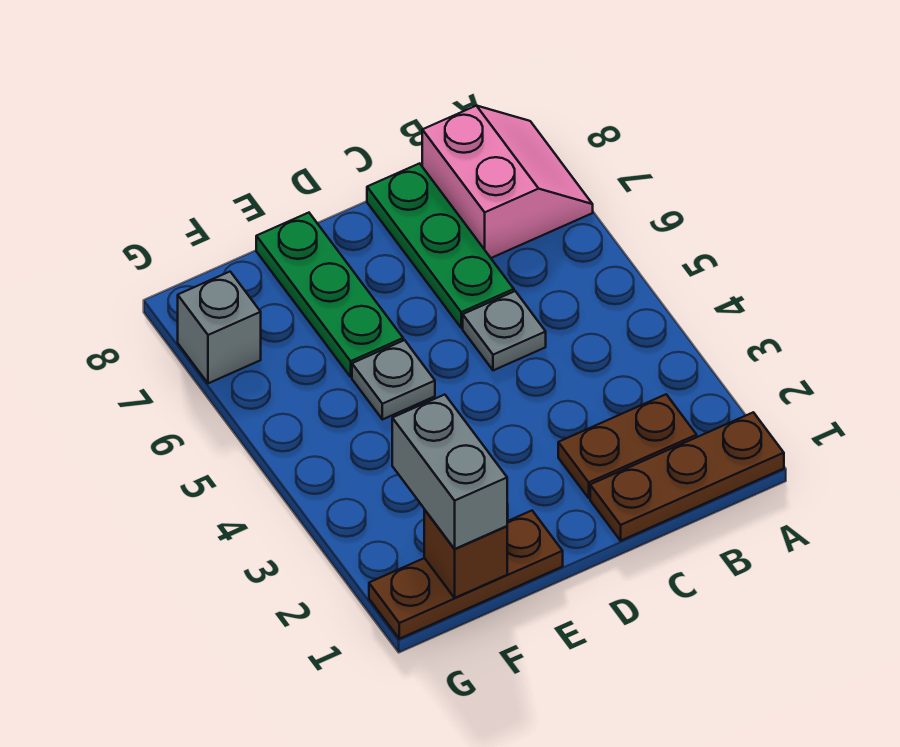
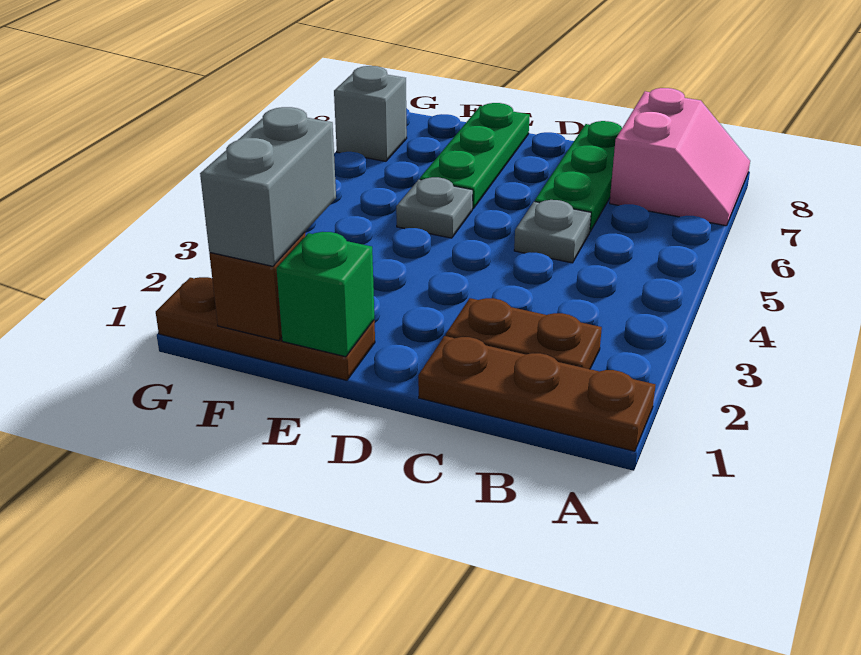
none -> green brick E1 level 2

